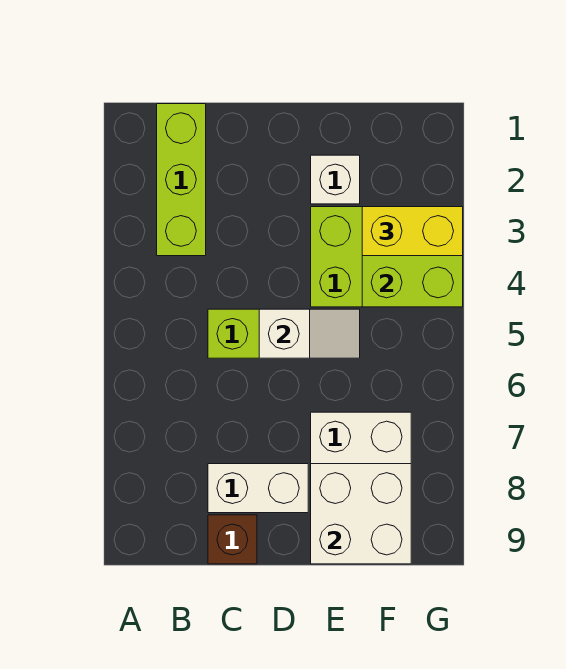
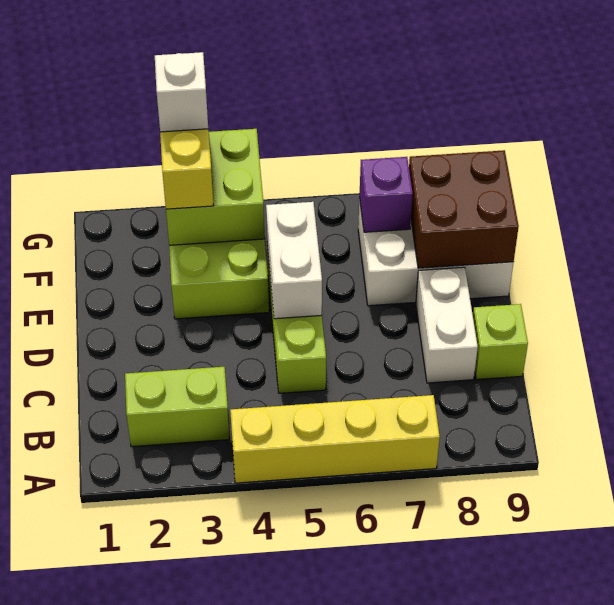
none -> yellow brick A4:A7 level 1
lime brick B1:B3 level 1 -> lime brick B2:B3 level 1
brown brick C9 level 1 -> lime brick C9 level 1
white slope D5:E5 level 2 top D -> white brick D5:E5 level 2
white brick E2 level 1 -> white brick G3 level 4
white brick E8:F9 level 2 -> brown brick E8:F9 level 2
none -> purple brick F7 level 2

